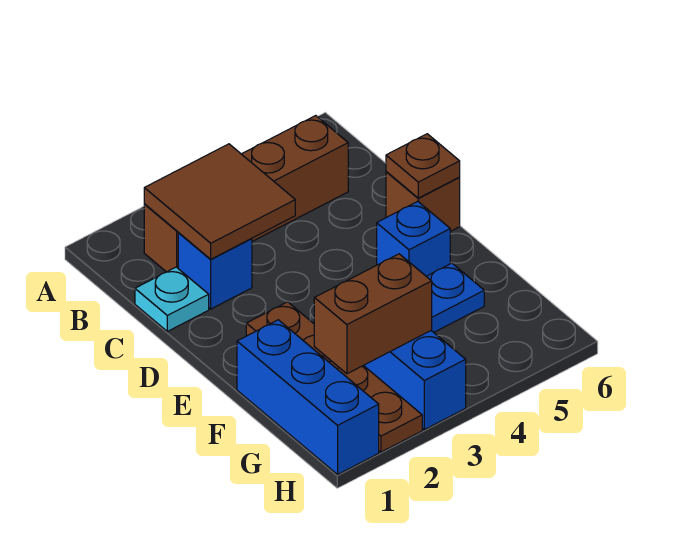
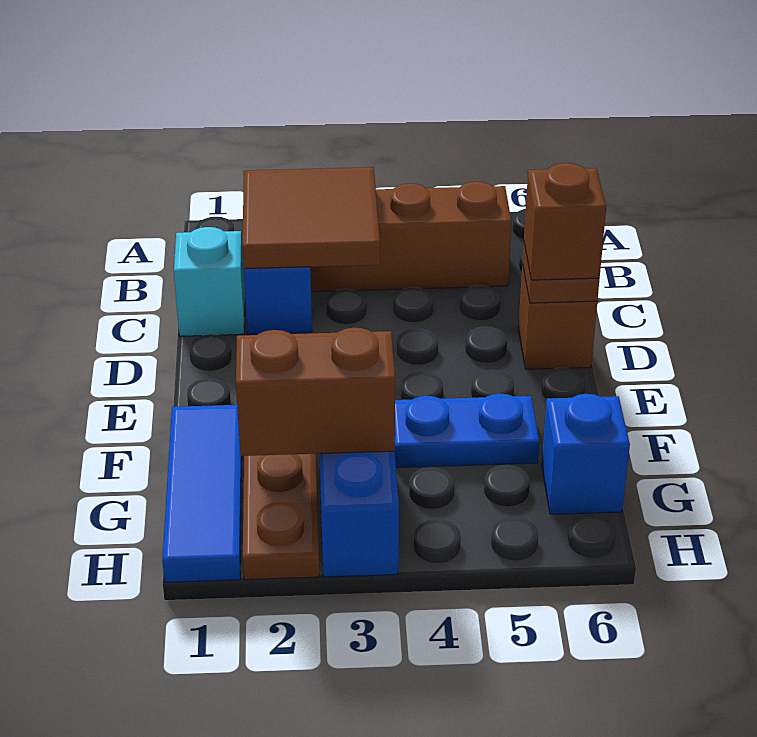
cyan plate C1 level 1 -> cyan brick C1 level 1
none -> brown brick D6 level 3
blue brick E5 level 1 -> blue brick G6 level 1
blue brick F1:H1 level 1 -> blue tile F1:H1 level 1

